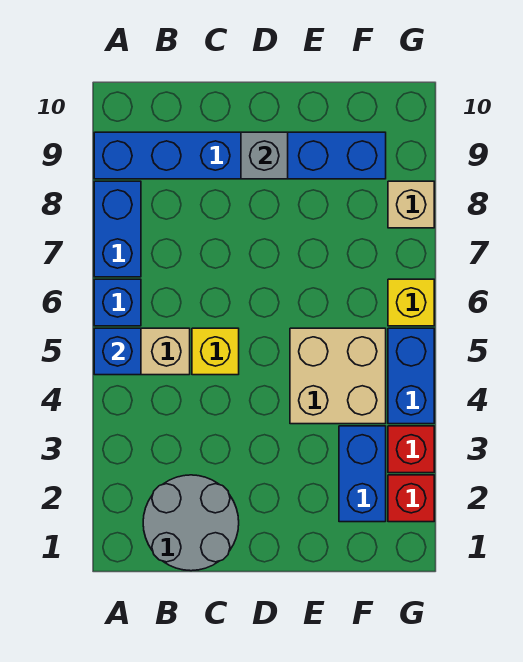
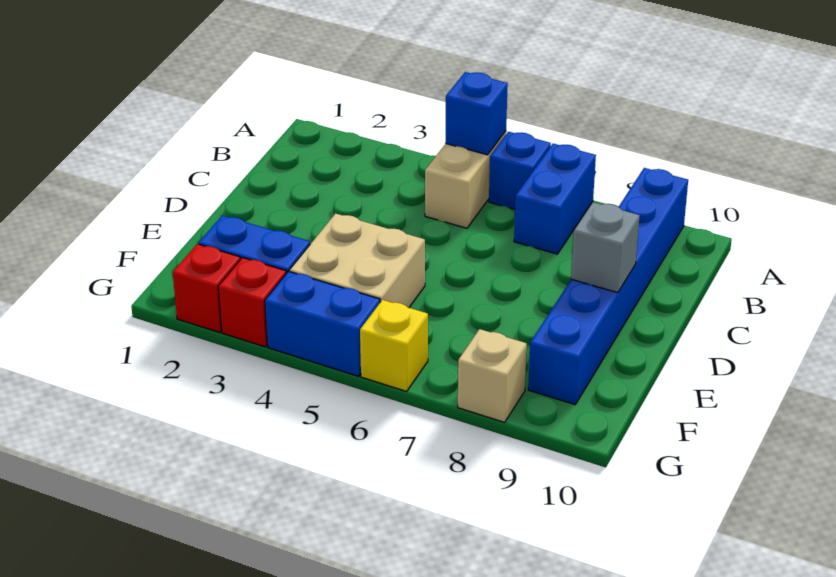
blue brick A7:A8 level 1 -> blue brick A7:B7 level 1
grey round brick B1:C2 level 1 -> none
yellow brick C5 level 1 -> none

